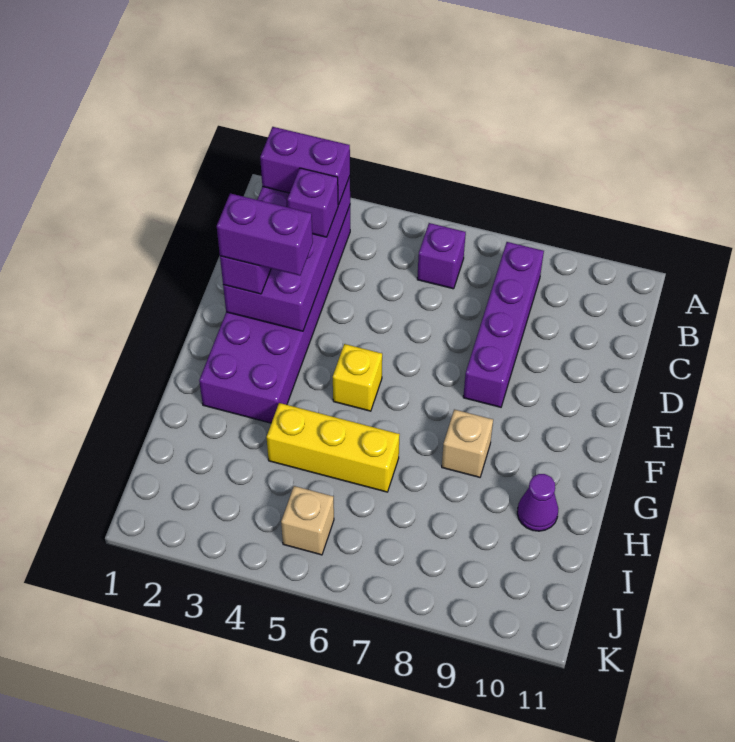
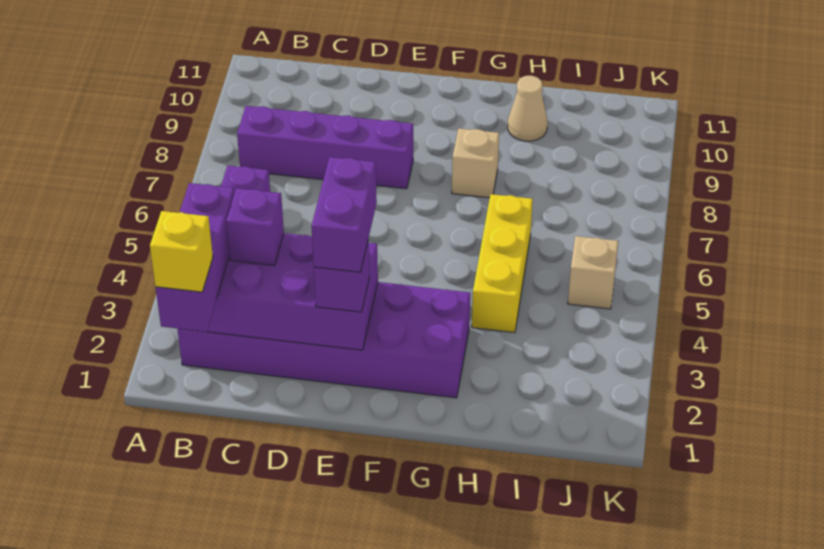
purple brick B2:B3 level 3 -> purple brick B1:B3 level 3
yellow brick F5 level 1 -> yellow brick B1 level 4
purple cone H10 level 1 -> tan cone H10 level 1

